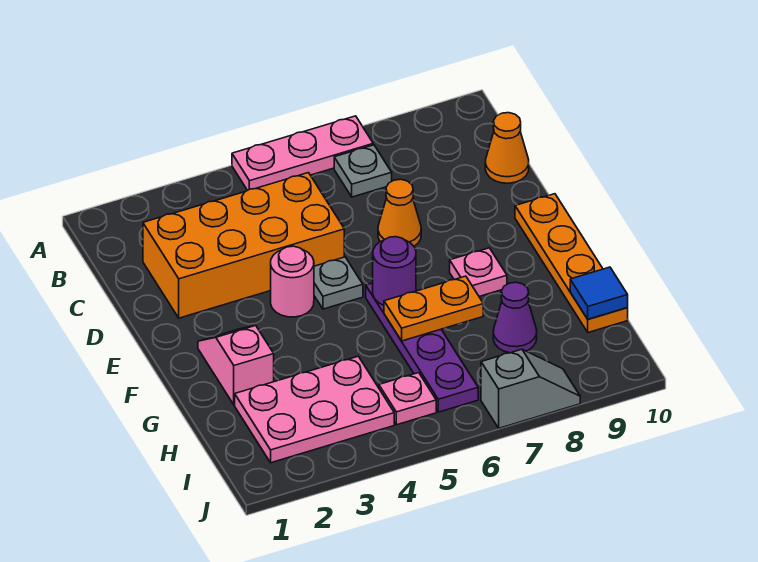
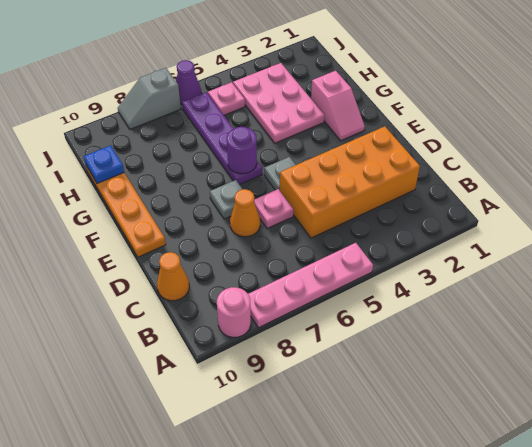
pink plate A5:A7 level 1 -> pink plate A5:A8 level 1
grey plate B7 level 1 -> grey plate E7 level 1
pink round brick E4 level 1 -> pink round brick A9 level 1
pink plate F8 level 1 -> pink plate D6 level 1
orange plate G6:G7 level 2 -> none
pink plate H2:I4 level 1 -> pink plate G3:I4 level 1
purple cone H8 level 1 -> purple cone J6 level 1
blue tile H10 level 2 -> blue plate H10 level 2

